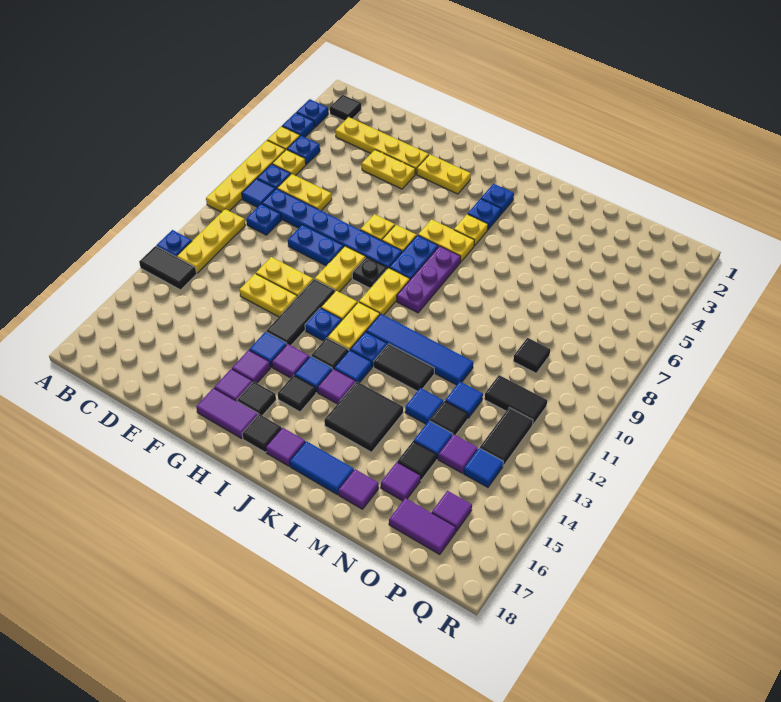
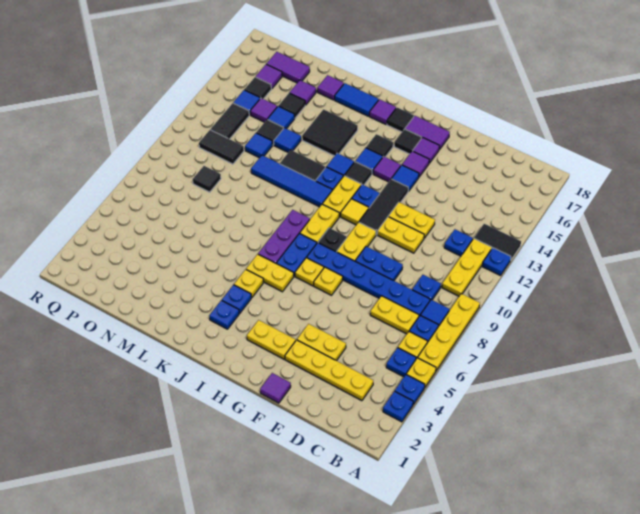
black tile B2 level 1 -> black tile P15 level 1
none -> blue plate C12 level 1
purple tile J14 level 1 -> purple tile F1 level 1

